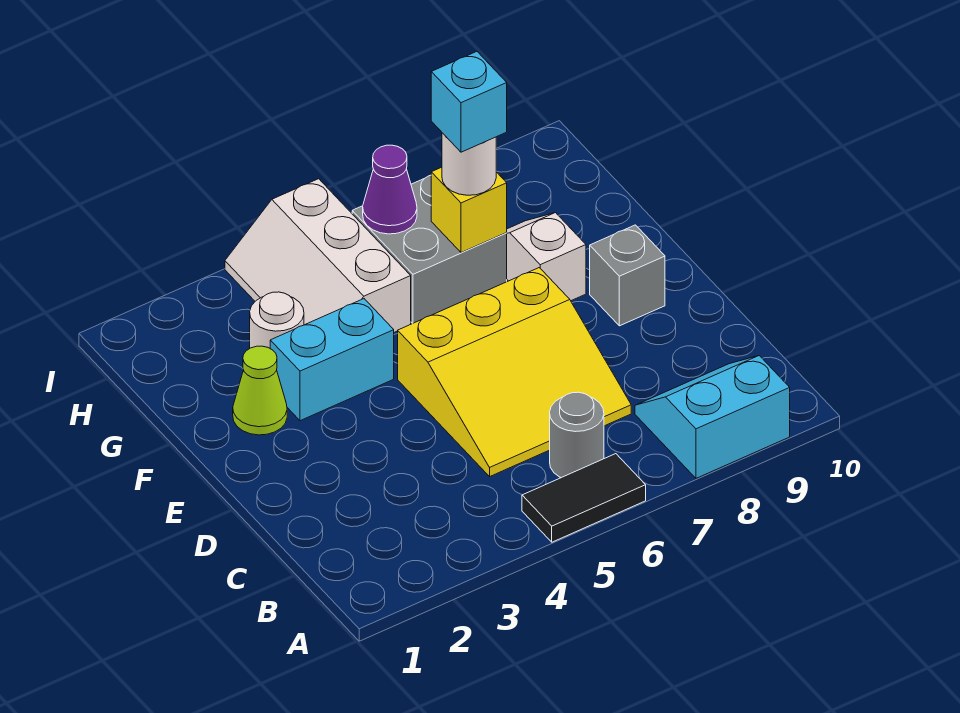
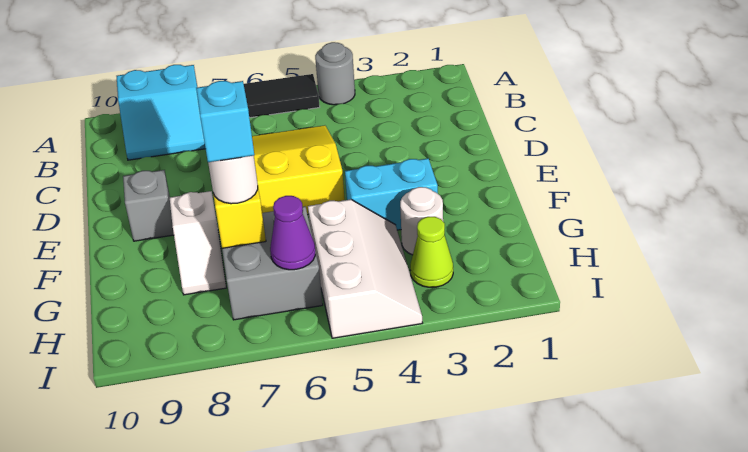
grey round brick B6 level 1 -> grey round brick A4 level 1
lime cone F2 level 1 -> lime cone H3 level 1

